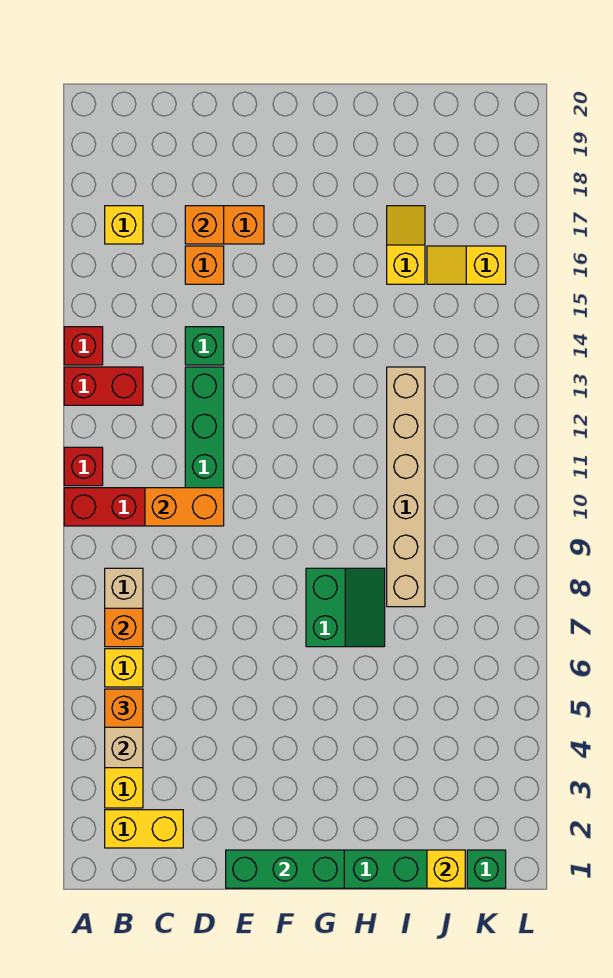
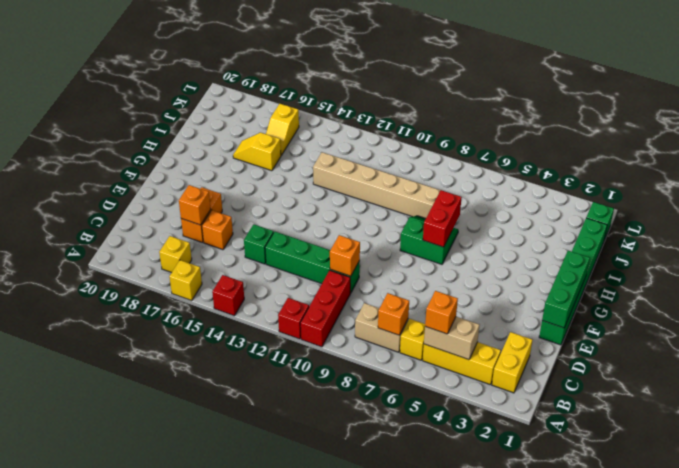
red brick A13:B13 level 1 -> red brick G7:H7 level 2
orange brick C10:D10 level 2 -> orange brick D10 level 2
yellow brick J1 level 2 -> yellow brick A16 level 1

